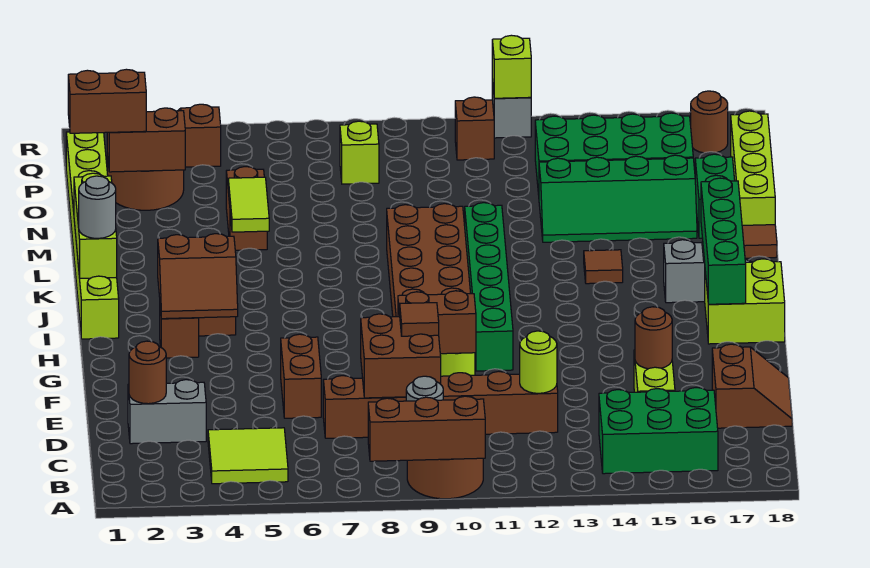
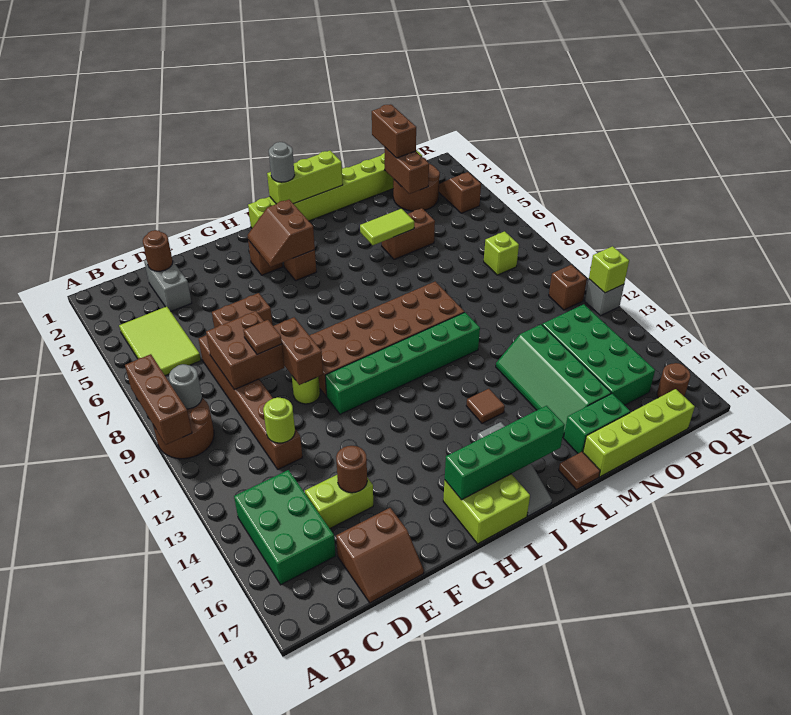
lime tile B4:C5 level 1 -> lime tile B4:C6 level 1

